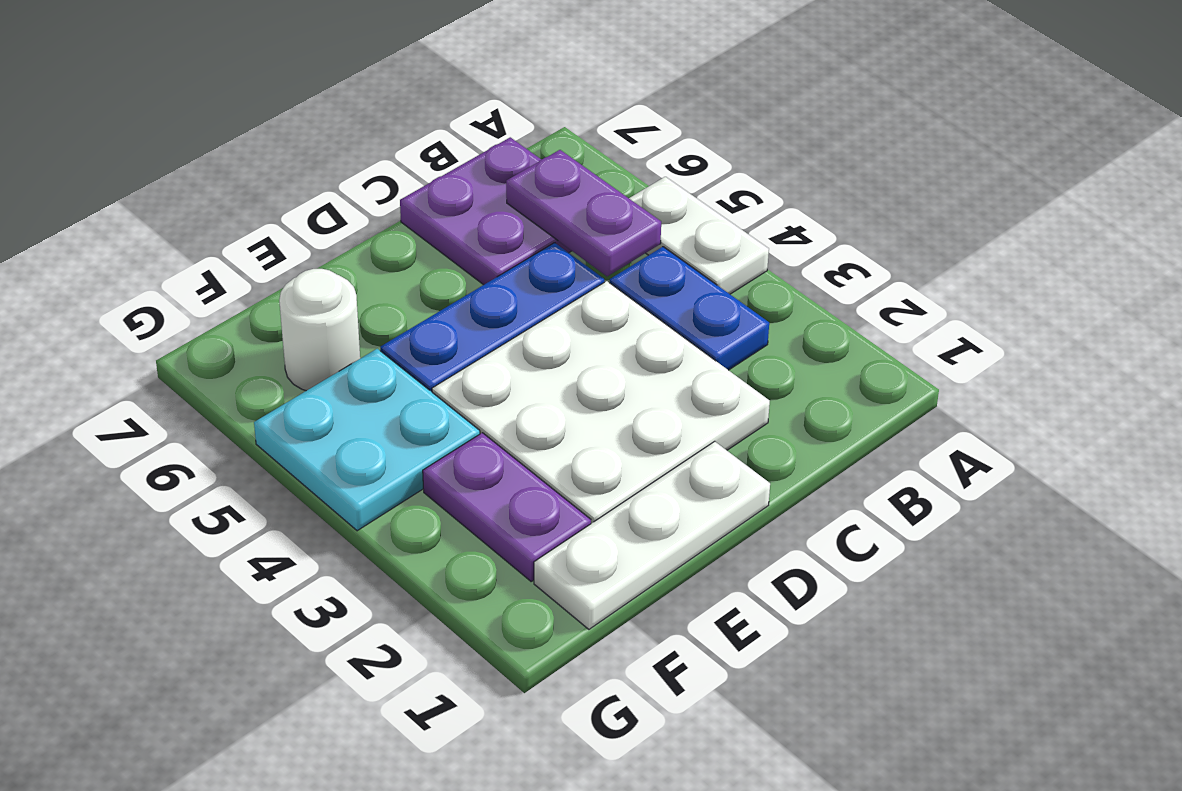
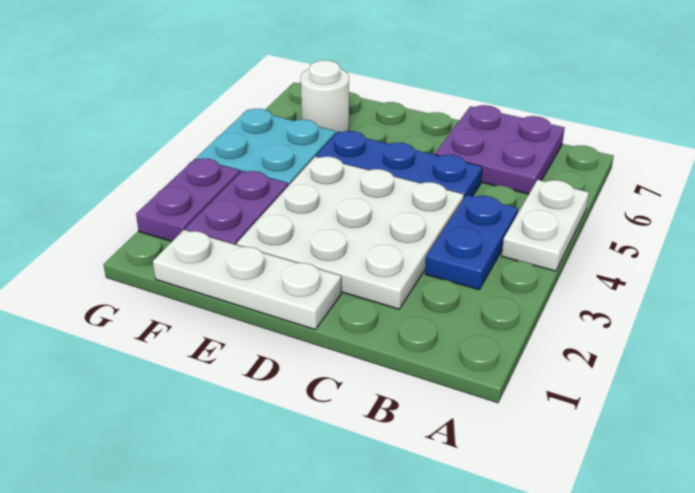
purple plate B5:B6 level 2 -> purple plate G2:G3 level 1

